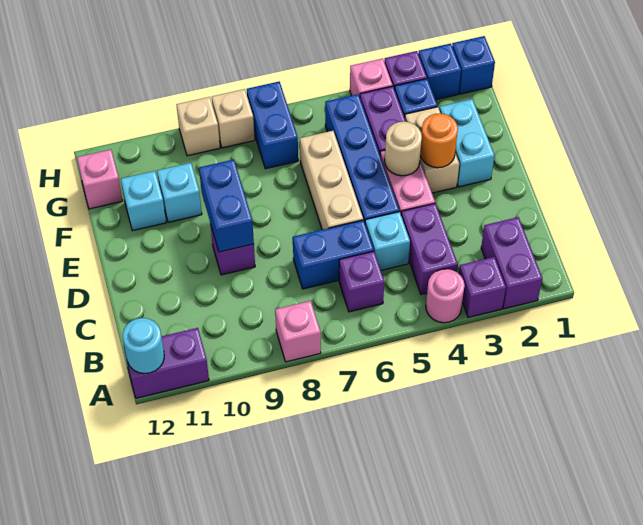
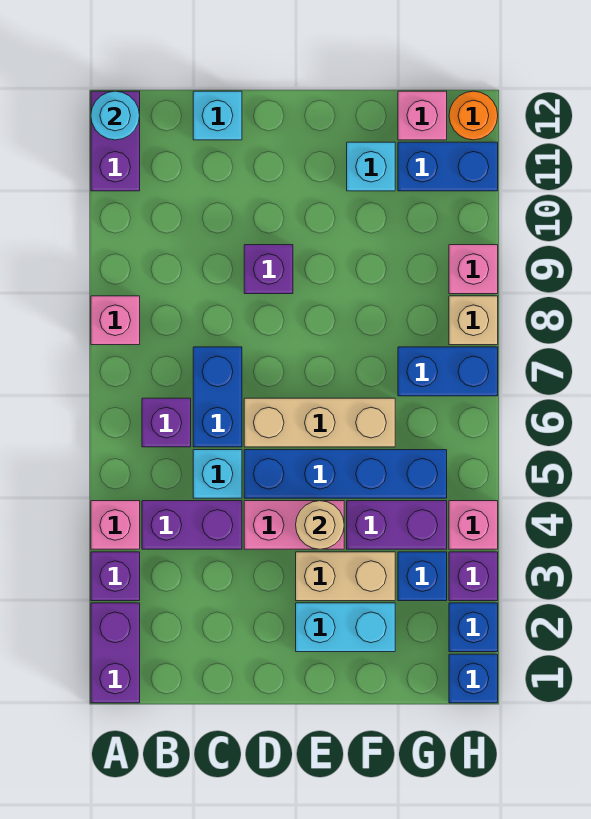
purple brick A2:B2 level 1 -> purple brick A1:A2 level 1
pink round brick A4 level 1 -> pink brick A4 level 1
blue brick D9:E9 level 2 -> blue brick G11:H11 level 1
orange round brick E3 level 2 -> orange round brick H12 level 1
cyan brick F10 level 1 -> cyan brick C12 level 1
tan brick H9 level 1 -> pink brick H9 level 1

